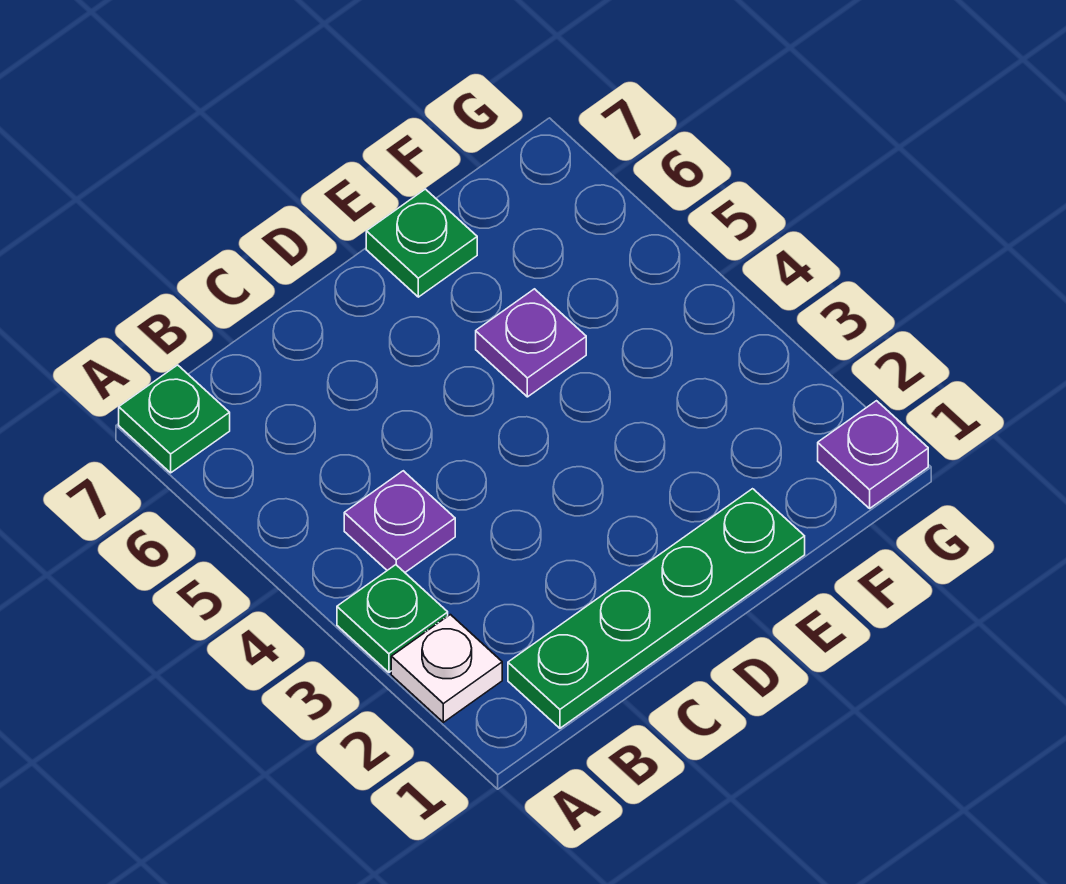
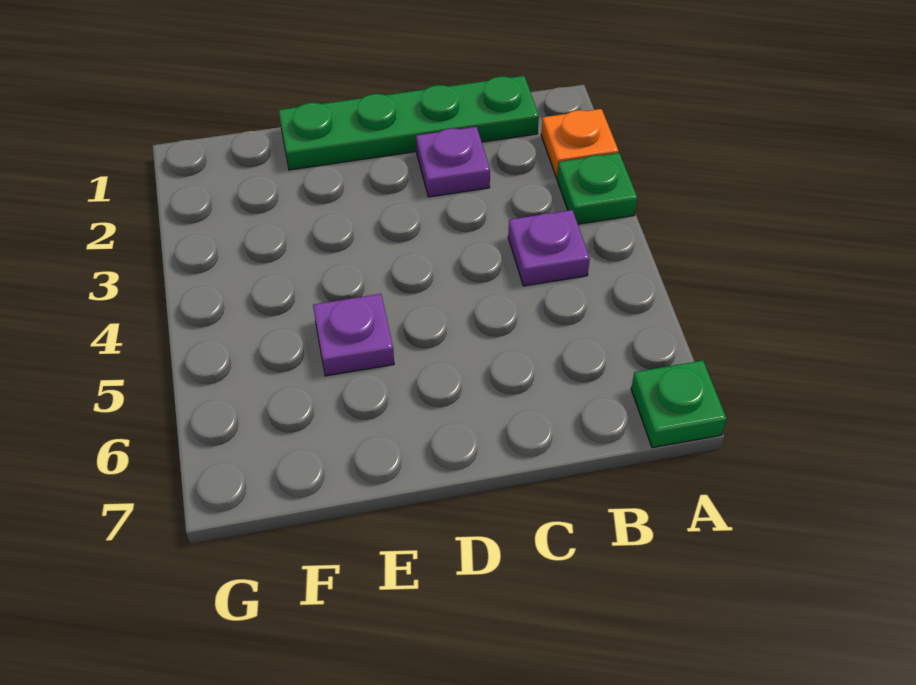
white plate A2 level 1 -> orange plate A2 level 1
green plate E7 level 1 -> none
purple plate G1 level 1 -> purple plate C2 level 1

